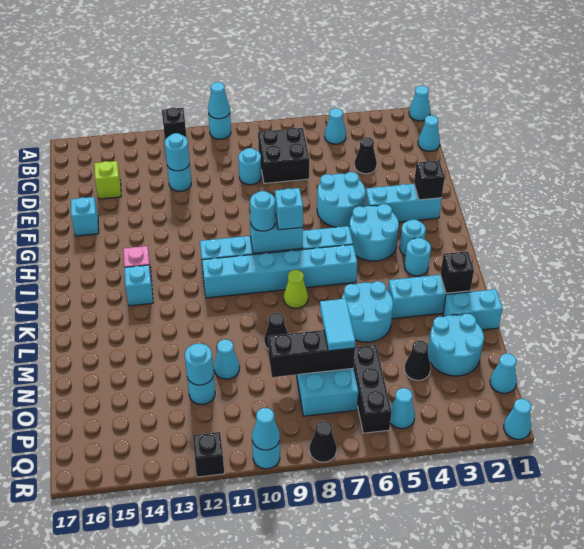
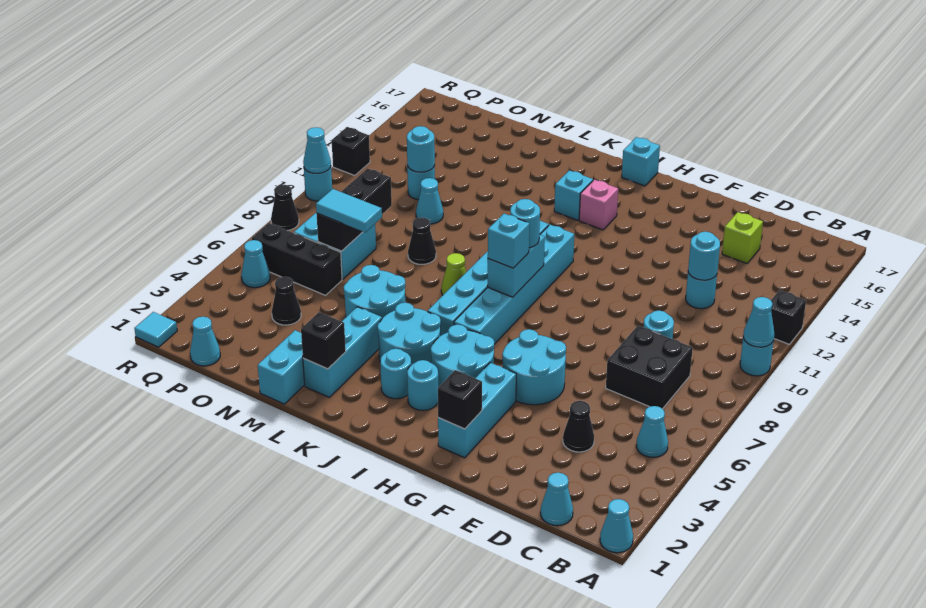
cyan brick F16 level 1 -> cyan brick I17 level 1
cyan round brick N2:O3 level 1 -> cyan round brick J4:K5 level 1
cyan cone R1 level 1 -> cyan tile R1 level 1

